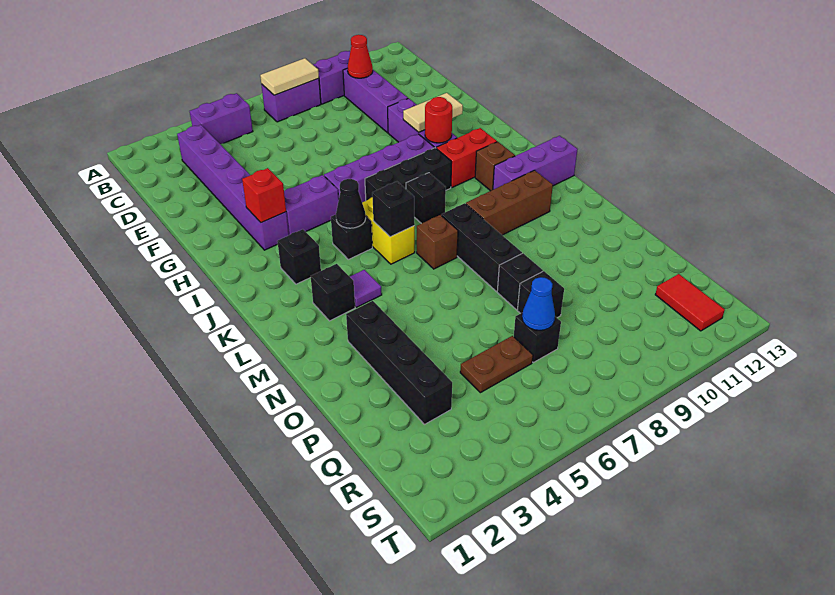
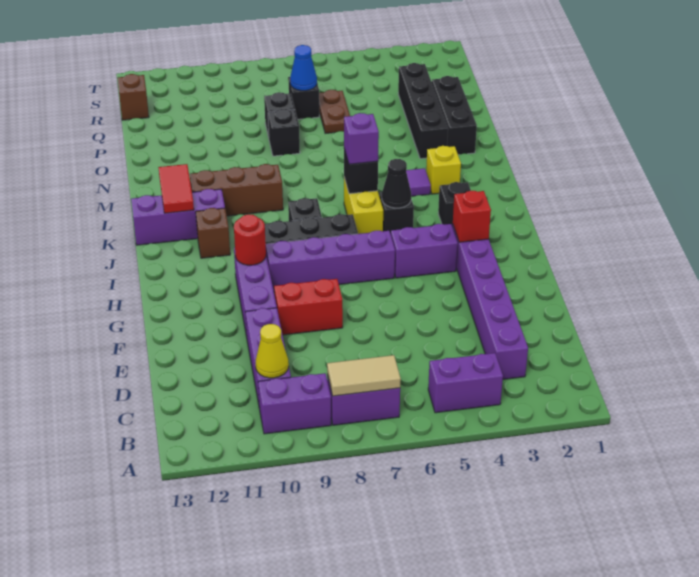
red cone C10 level 2 -> yellow cone C10 level 2
tan tile G10:G11 level 2 -> none
red brick I10:I11 level 1 -> red brick F8:F9 level 1
none -> purple brick K6 level 3
black brick L3 level 1 -> yellow brick L3 level 1
brown brick L7 level 1 -> brown brick R13 level 1
black brick L8:N8 level 1 -> black brick N2:P2 level 1
brown plate Q5:Q6 level 1 -> brown plate P6:Q6 level 1
red tile R12:S12 level 1 -> red tile K12:L12 level 2

